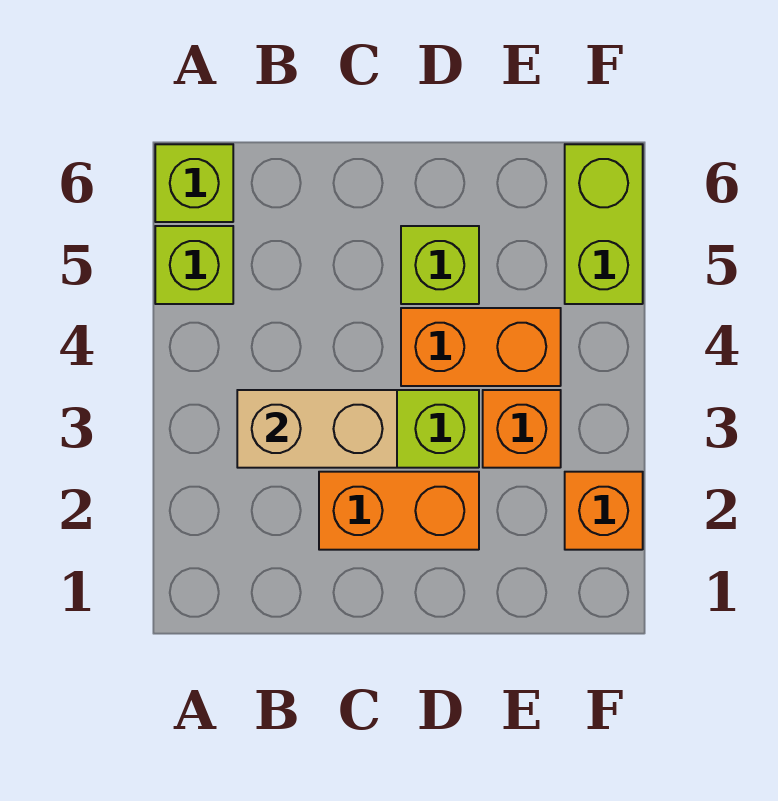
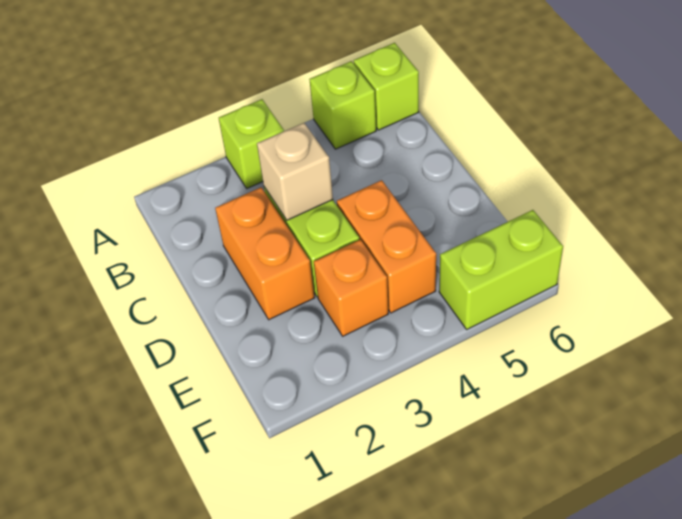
tan brick B3:C3 level 2 -> tan brick C3 level 2
lime brick D5 level 1 -> lime brick A3 level 1
orange brick F2 level 1 -> none

